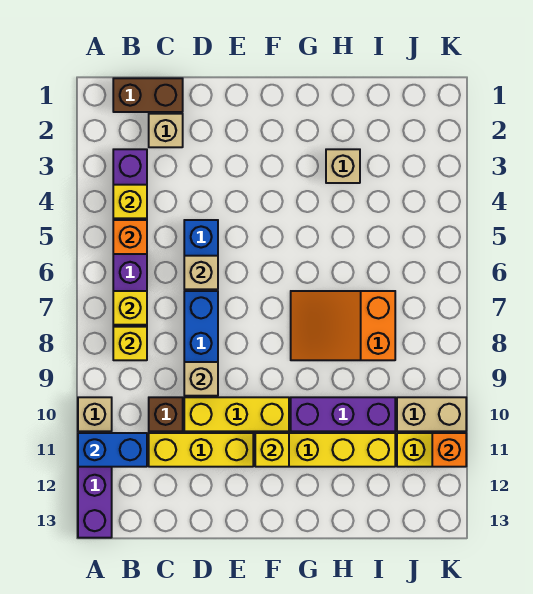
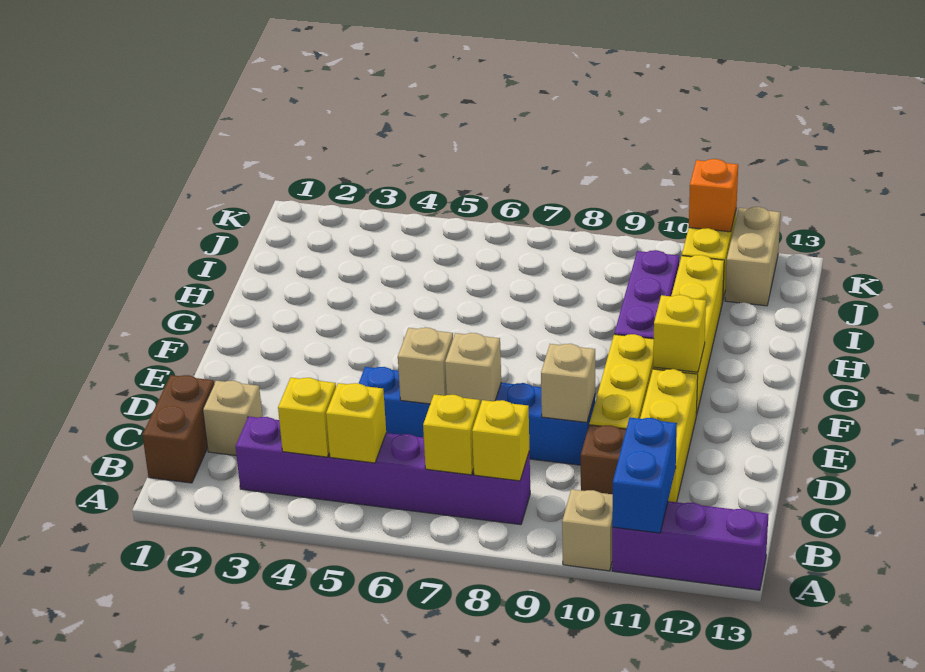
orange brick B5 level 2 -> yellow brick B5 level 2
orange slope G7:I8 level 1 top I -> none
tan brick H3 level 1 -> tan brick D7 level 2
tan brick J10:K10 level 1 -> tan brick J12:K12 level 1

